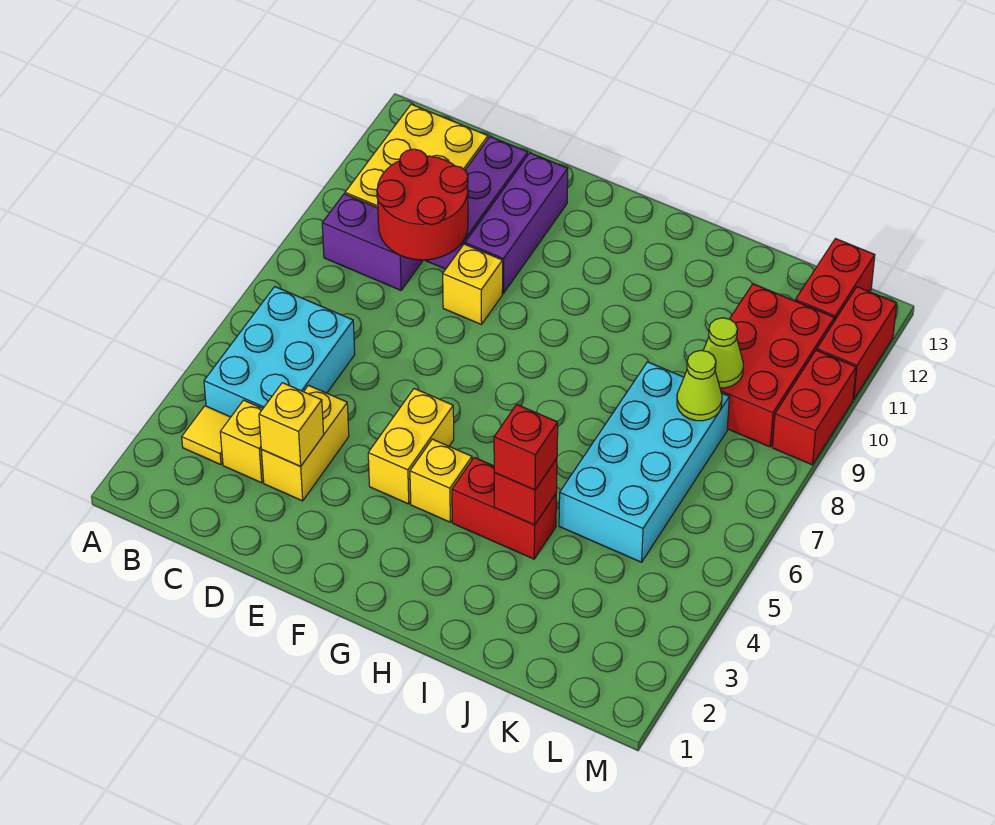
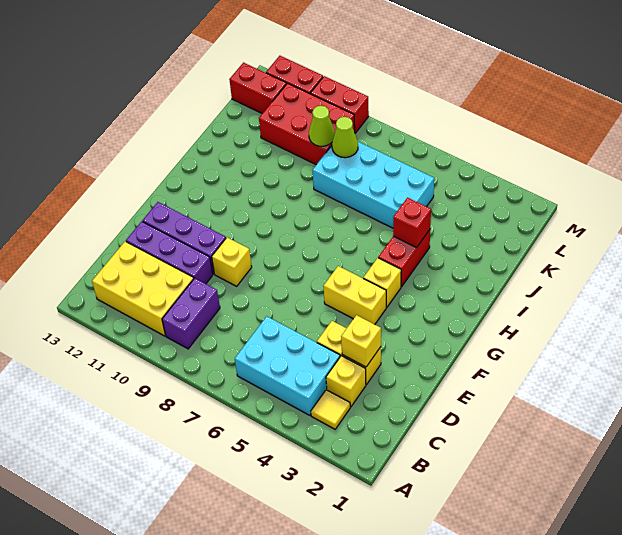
red round brick C9:D10 level 2 -> none
red brick I4 level 3 -> none

